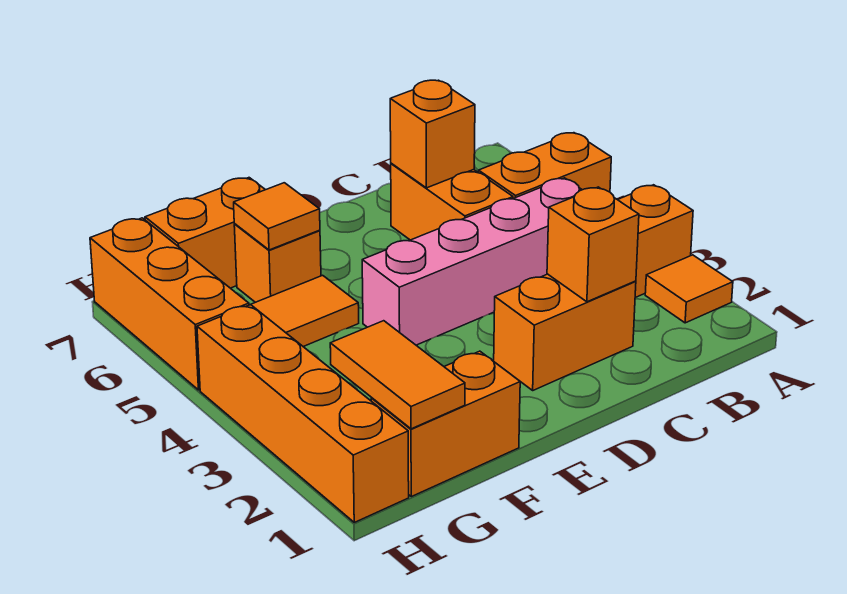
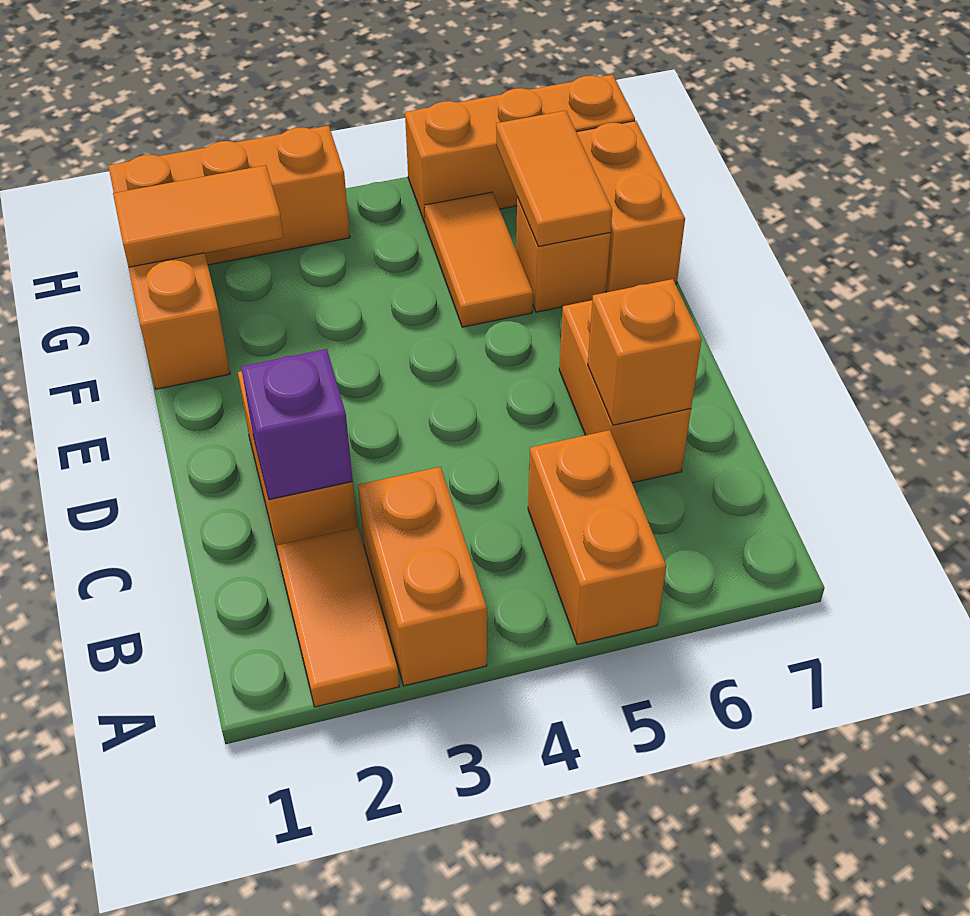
orange tile A2 level 1 -> orange tile A2:B2 level 1
pink brick B4:E4 level 1 -> none
orange brick C2 level 2 -> purple brick C2 level 2
orange brick C5:C6 level 1 -> orange brick C6:D6 level 1
orange tile F6 level 2 -> orange tile F6:G6 level 2
orange brick H1:H4 level 1 -> orange brick H1:H3 level 1

